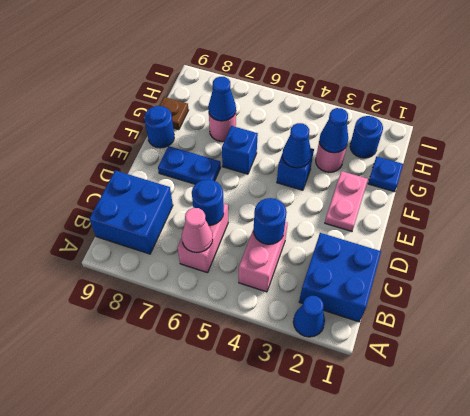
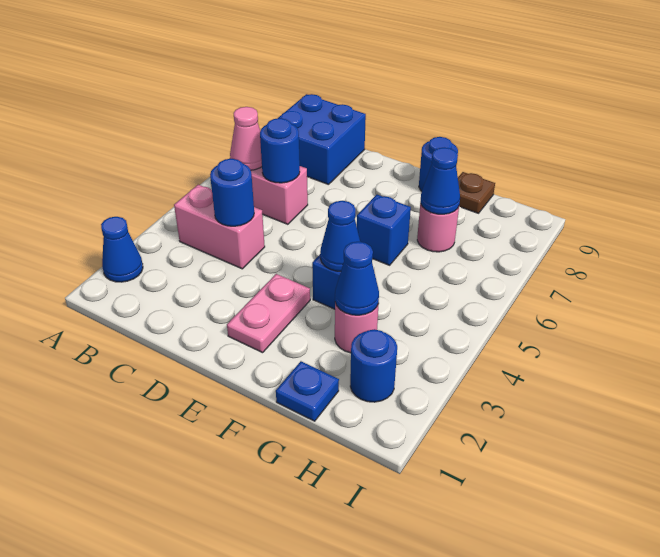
blue brick B1:C2 level 1 -> none
pink plate E2:F2 level 1 -> pink plate E2:E3 level 1
blue plate E7:E8 level 1 -> none

